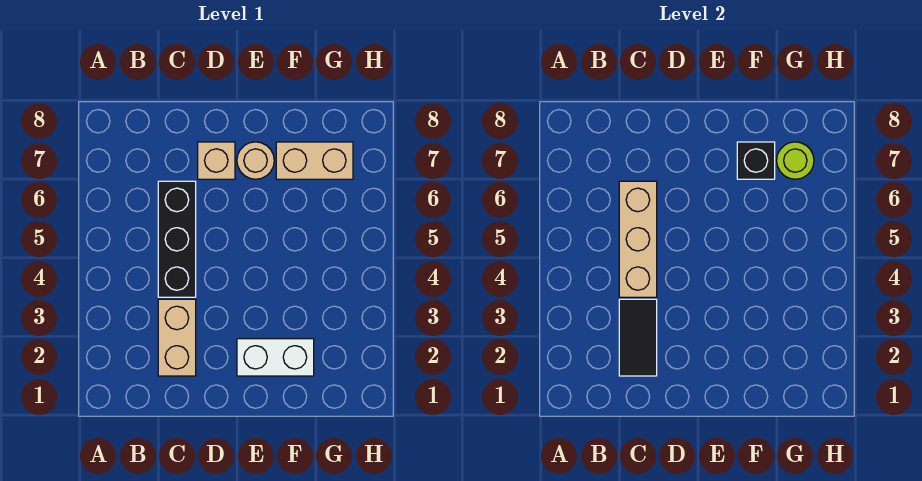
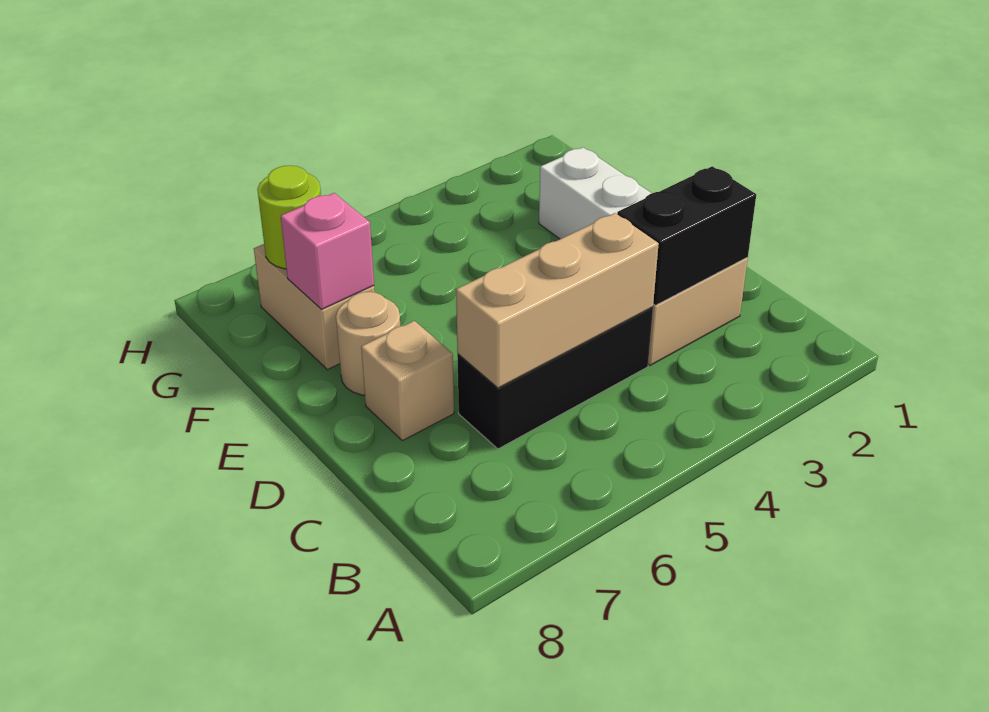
black tile C2:C3 level 2 -> black brick C2:C3 level 2
black brick F7 level 2 -> pink brick F7 level 2

